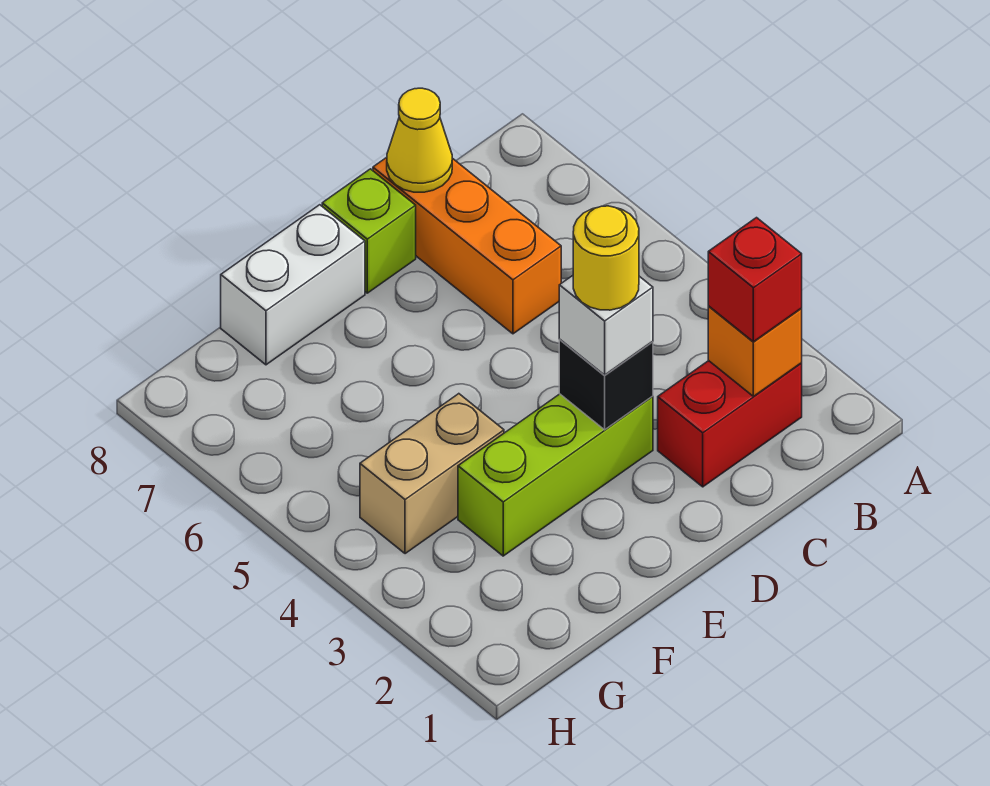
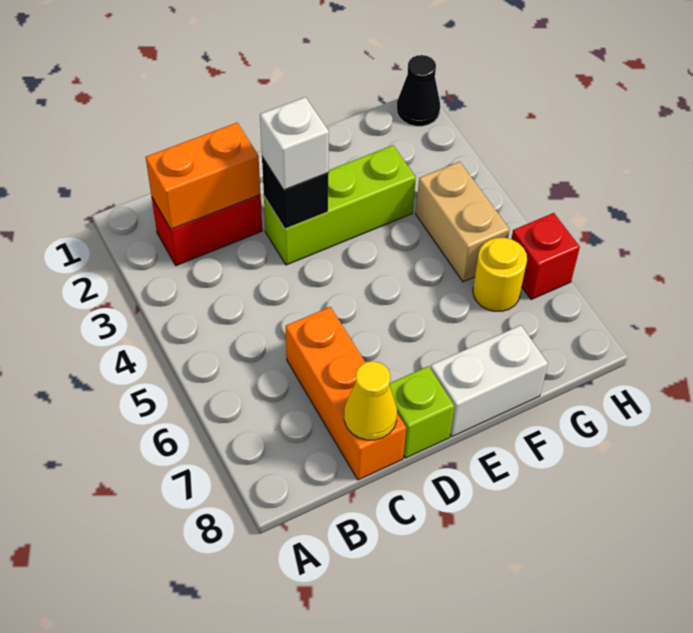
orange brick B2 level 2 -> orange brick B2:C2 level 2
red brick B2 level 3 -> red brick H6 level 1
yellow round brick D3 level 4 -> yellow round brick G6 level 1
tan brick F4:G4 level 1 -> tan brick G4:G5 level 1
none -> black cone H1 level 1

